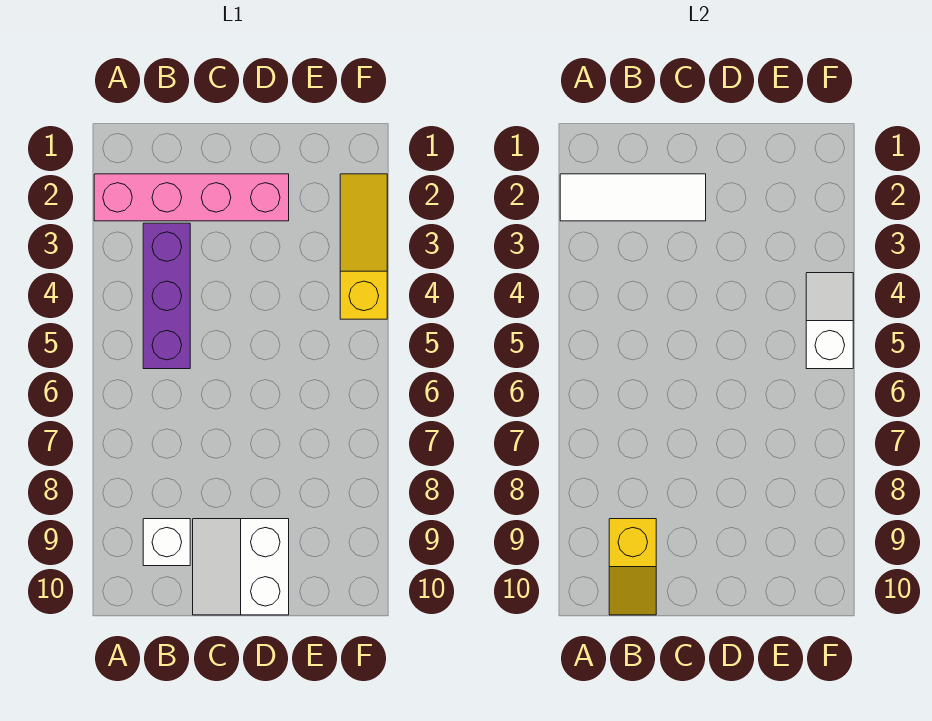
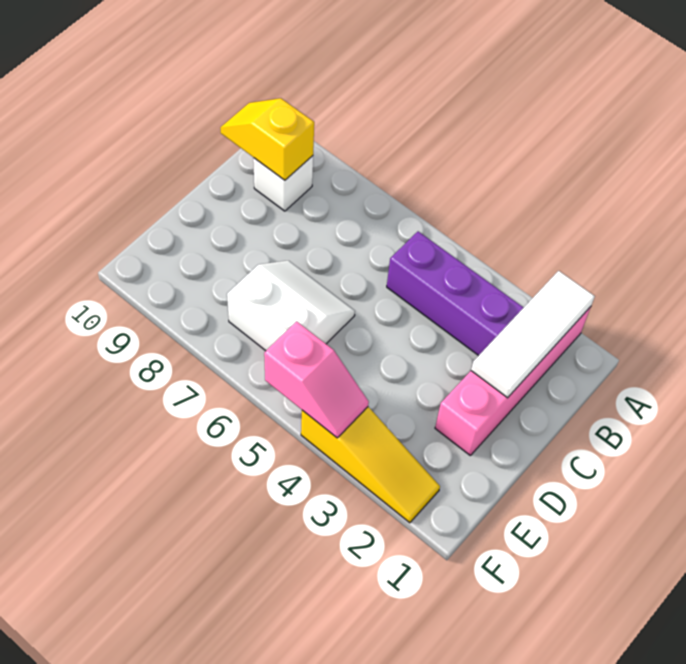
white slope C9:D10 level 1 top D -> white slope D6:E7 level 1 top E
white slope F4:F5 level 2 top 5 -> pink slope F4:F5 level 2 top 5

